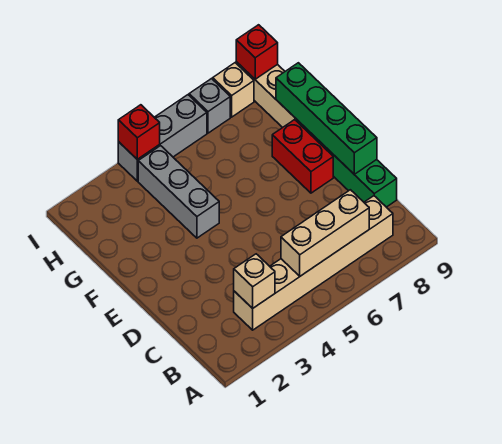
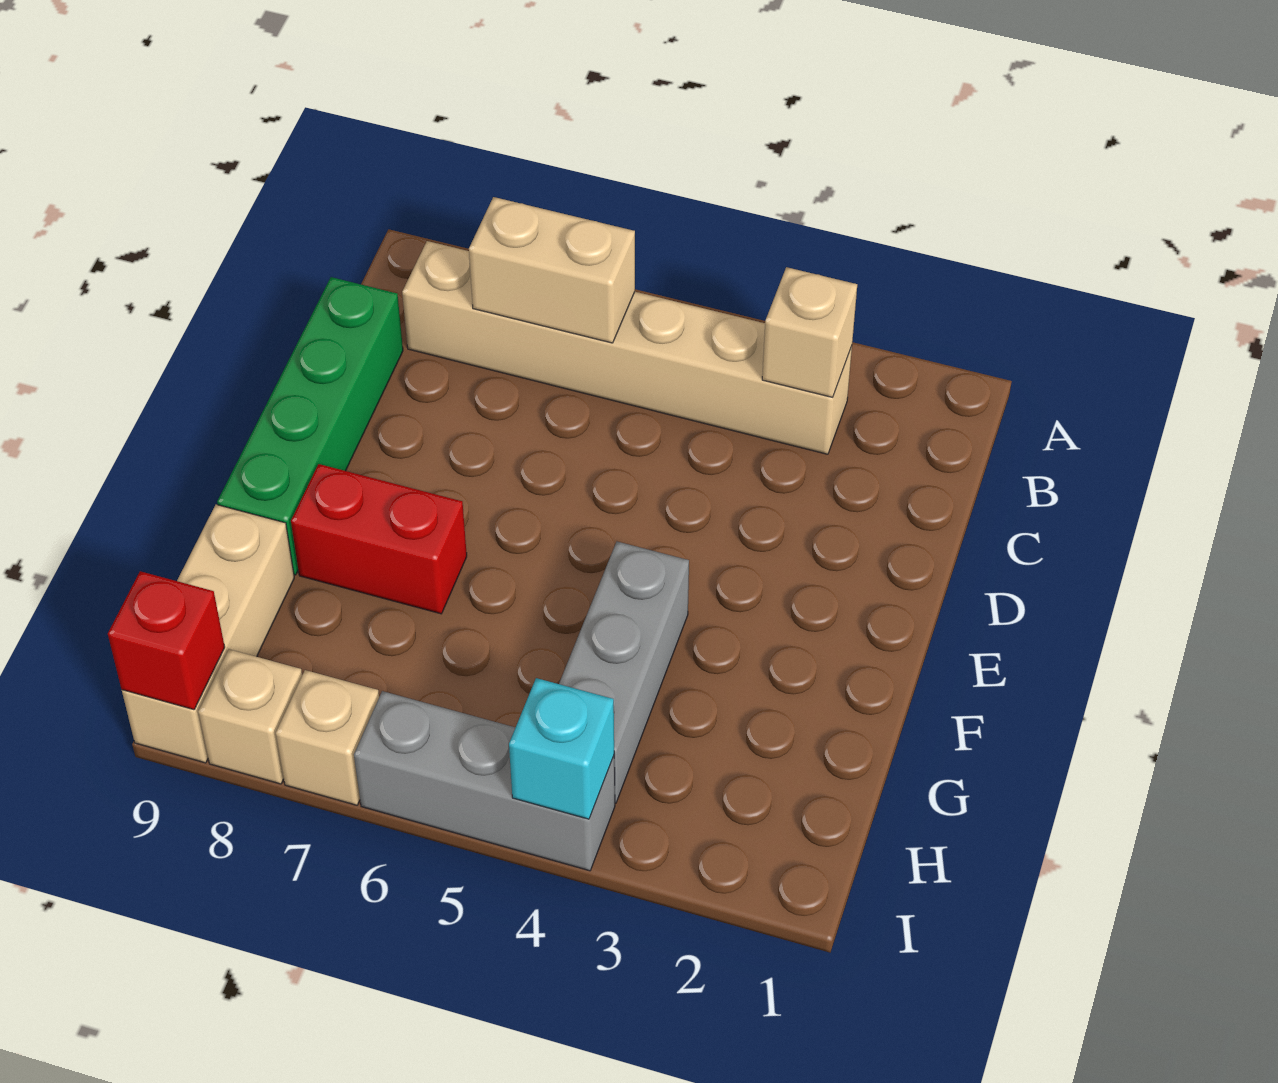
tan brick B5:B7 level 2 -> tan brick B6:B7 level 2
green brick D9:G9 level 2 -> none
red brick E8:F8 level 1 -> red brick F7:F8 level 1
red brick I4 level 2 -> cyan brick I4 level 2
grey brick I7 level 1 -> tan brick I7 level 1

